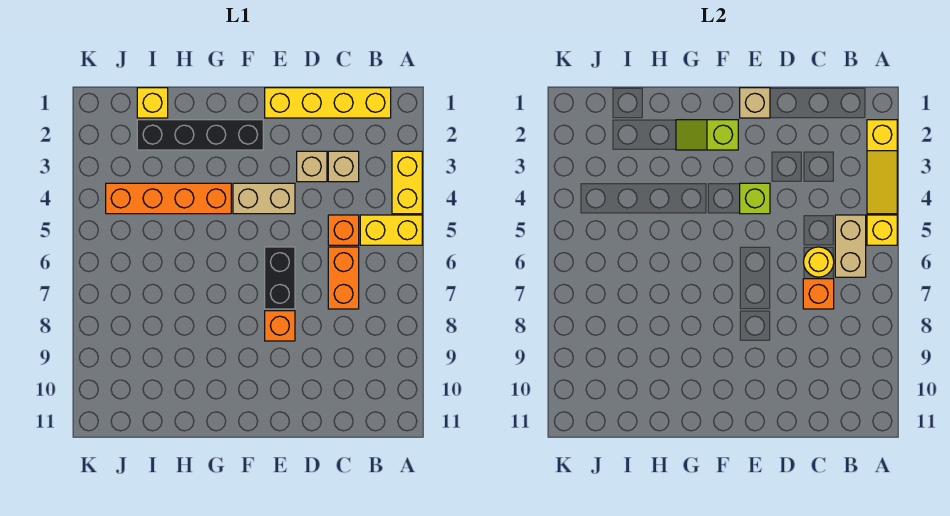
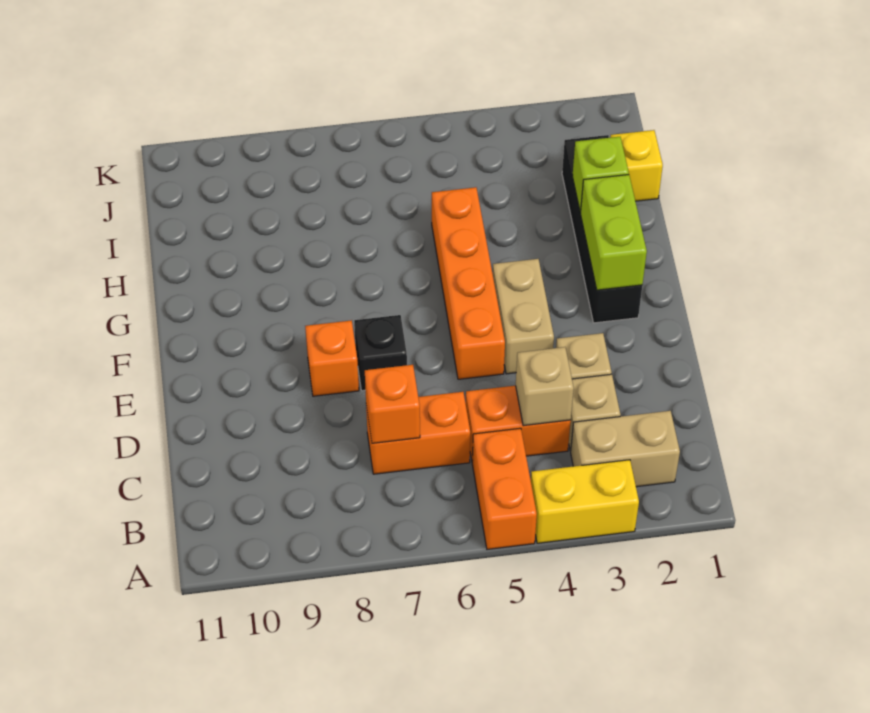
yellow slope A2:A4 level 2 top 2 -> none
yellow brick A5:B5 level 1 -> orange brick A5:B5 level 1
yellow brick A5 level 2 -> none
yellow brick B1:E1 level 1 -> none
tan brick B5:B6 level 2 -> tan brick B2:B3 level 1
orange brick C5 level 1 -> orange brick C4:C5 level 1
yellow round brick C6 level 2 -> none
tan brick E1 level 2 -> tan brick C4 level 2
lime brick E4 level 2 -> lime brick H2 level 2
black brick E6:E7 level 1 -> black brick E7 level 1
lime slope F2:G2 level 2 top F -> lime brick F2:G2 level 2
orange brick G4:J4 level 1 -> orange brick E5:H5 level 1

